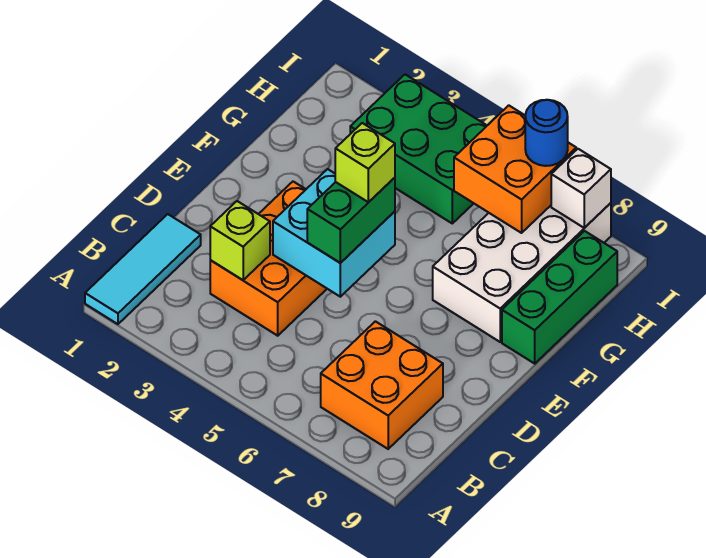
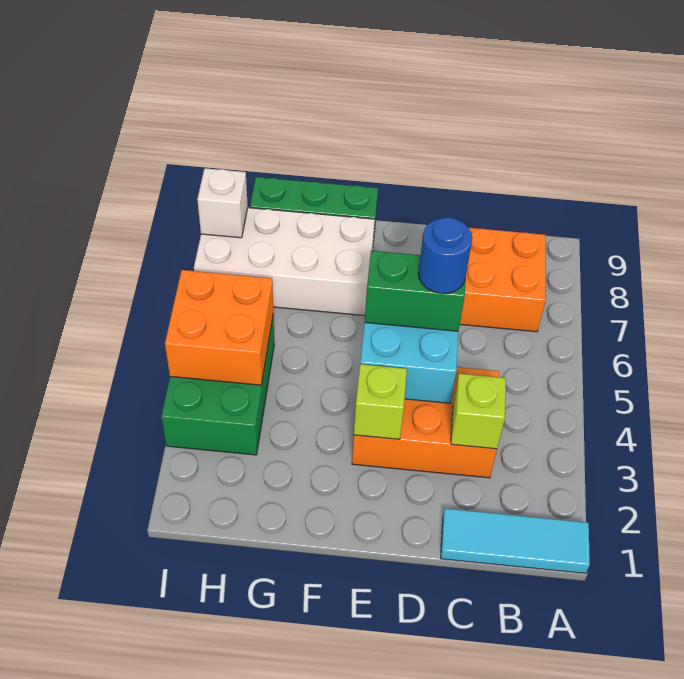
lime brick E5 level 4 -> lime brick E3 level 2
orange brick H6:I7 level 2 -> orange brick H4:I5 level 2
blue round brick I7 level 3 -> blue round brick D5 level 4

